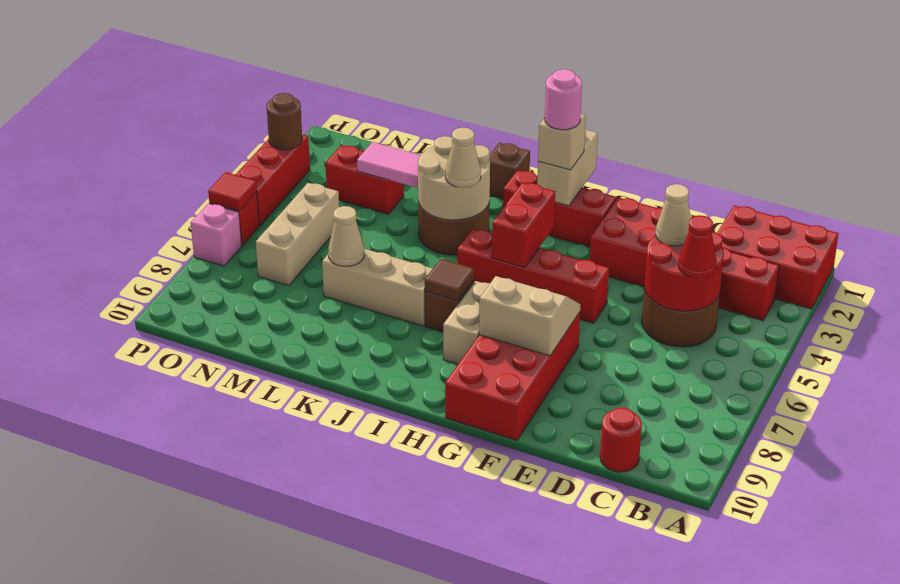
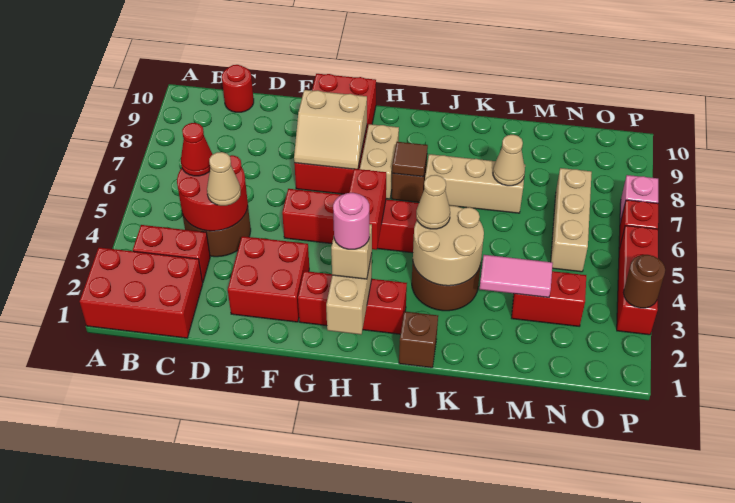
red tile P6 level 2 -> none

